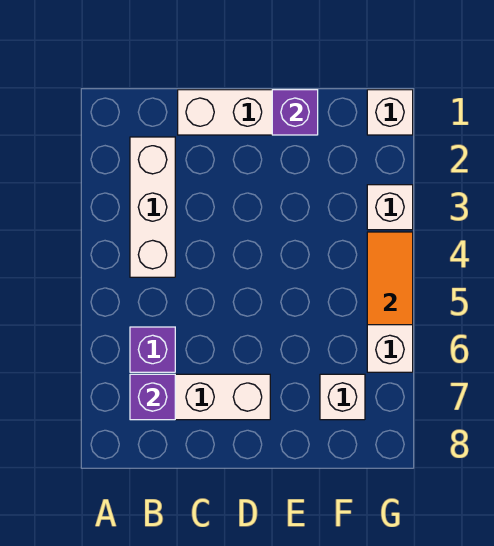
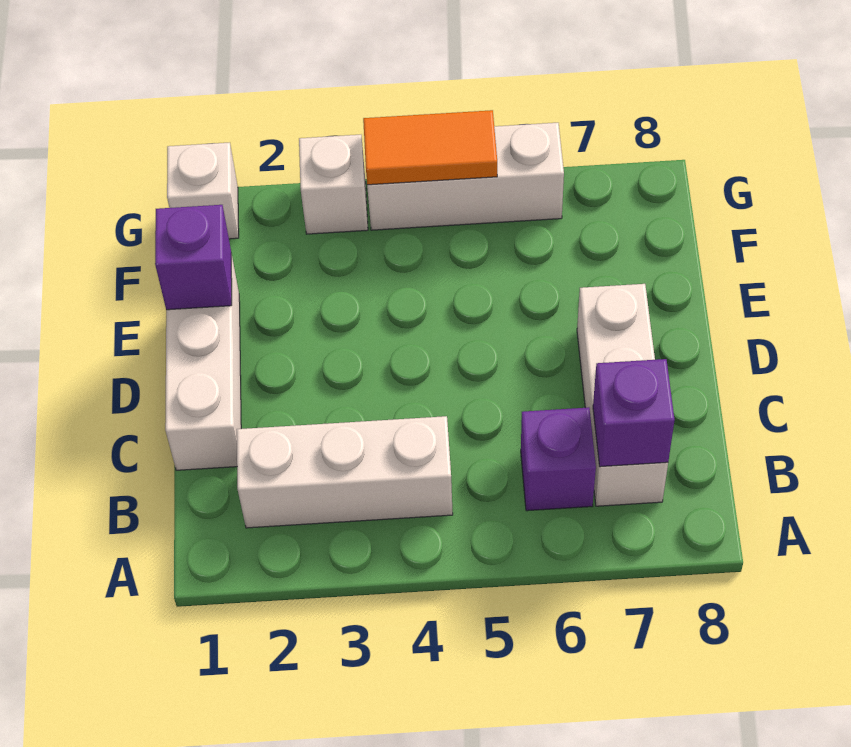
white brick F7 level 1 -> none

